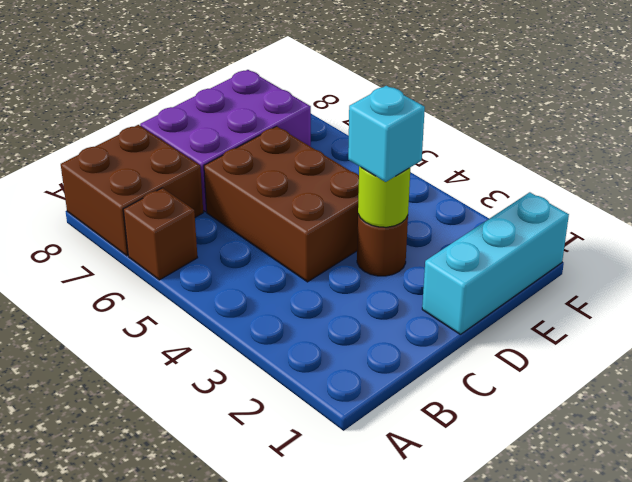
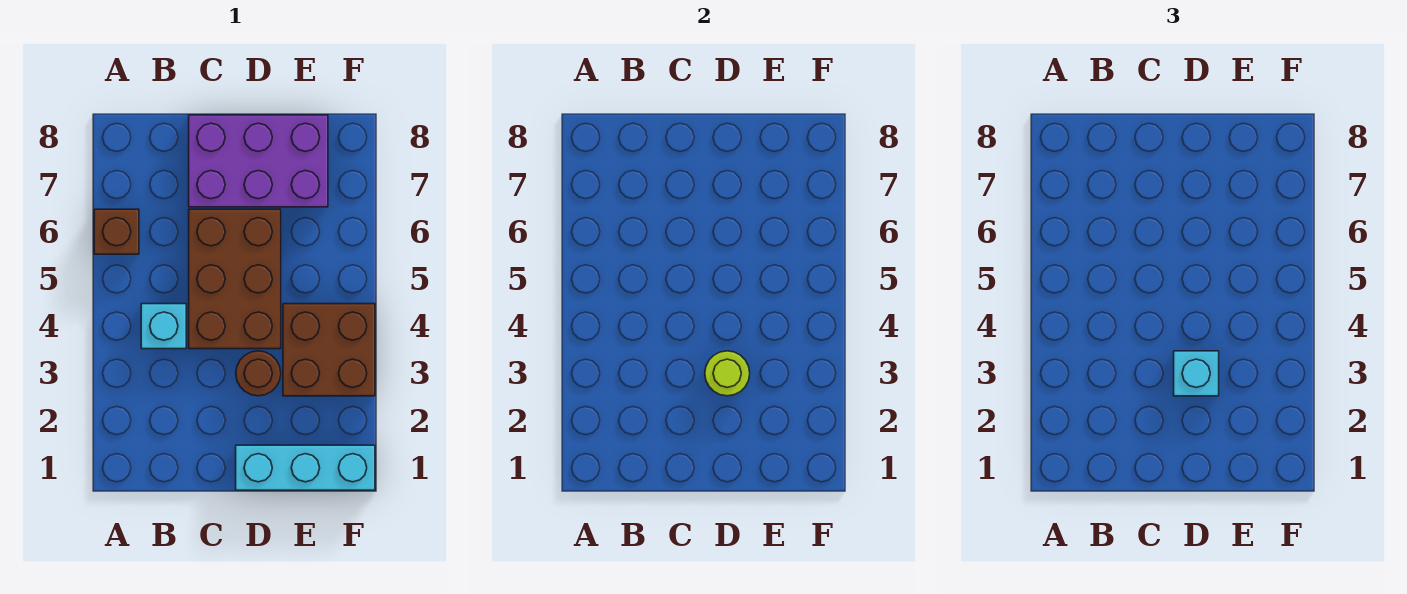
brown brick A7:B8 level 1 -> brown brick E3:F4 level 1
none -> cyan brick B4 level 1

